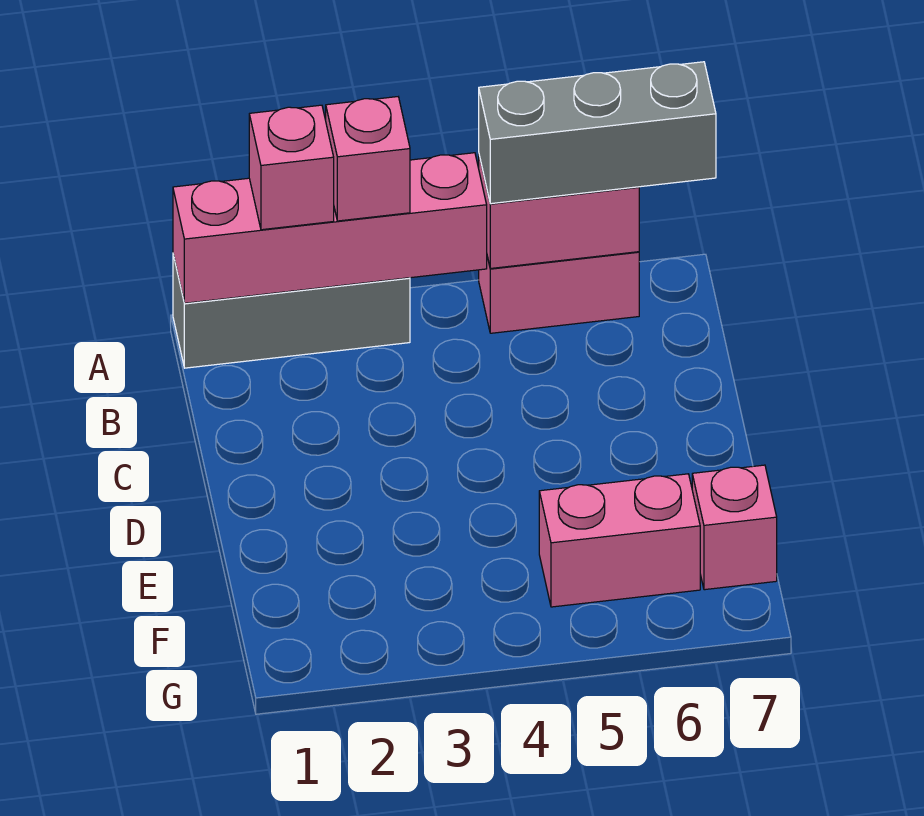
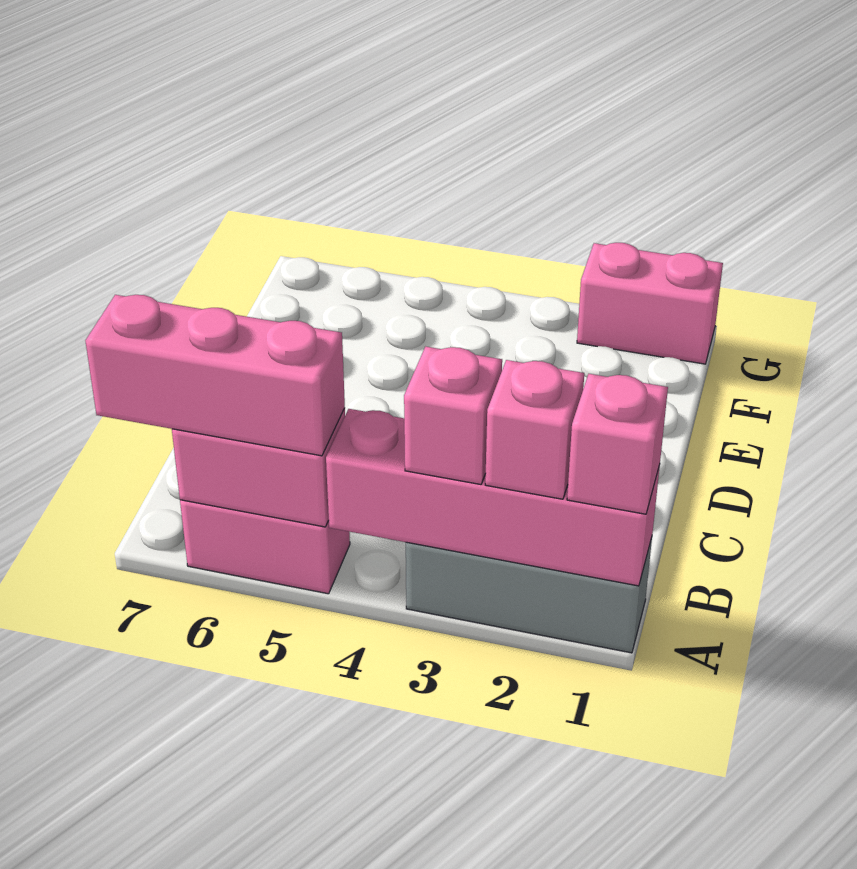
grey brick A5:A7 level 3 -> pink brick A5:A7 level 3
pink brick F5:F6 level 1 -> pink brick G1:G2 level 1
pink brick F7 level 1 -> pink brick A1 level 3

